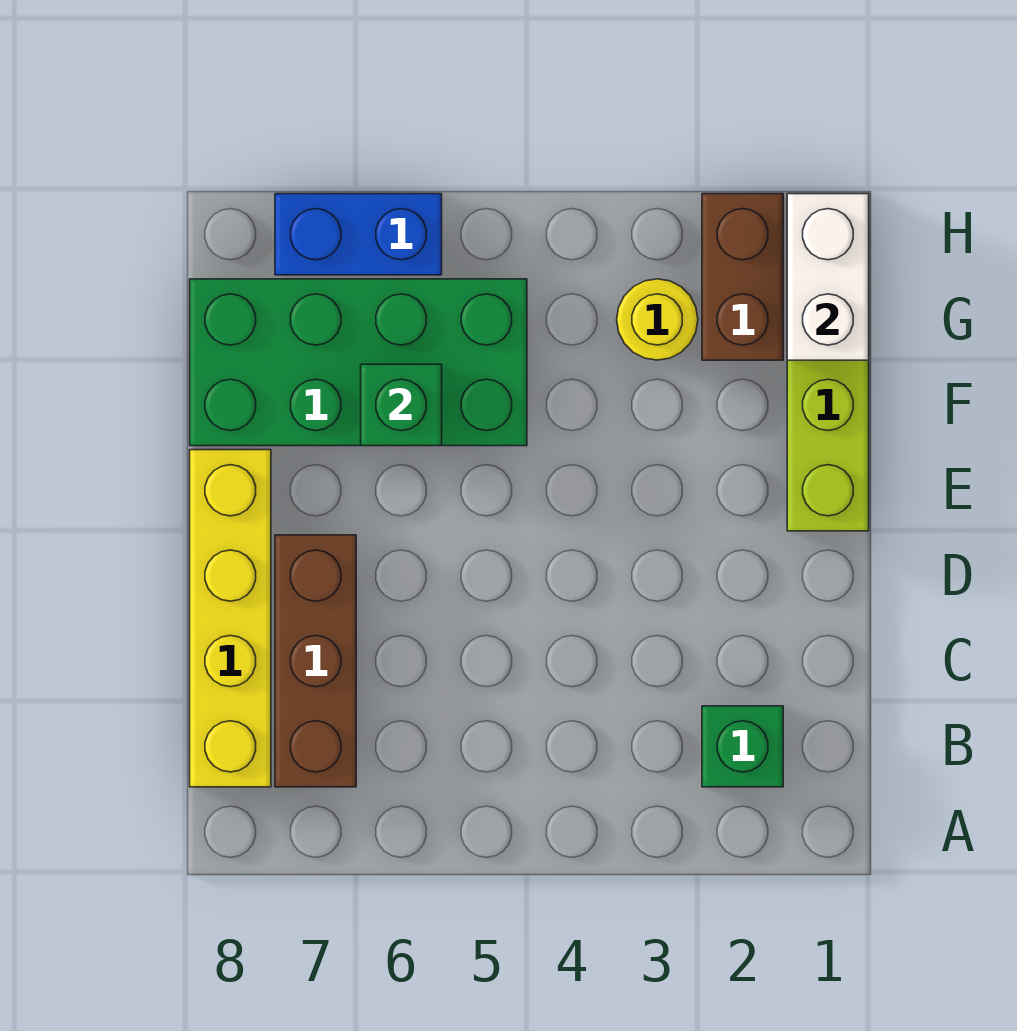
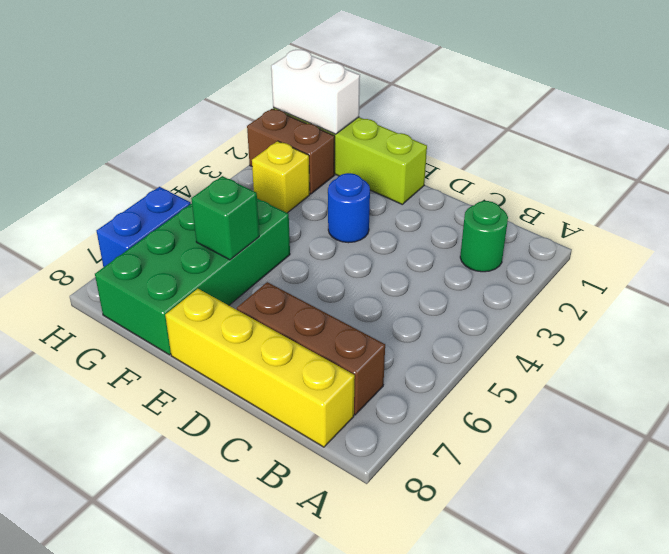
green brick B2 level 1 -> green round brick B2 level 1
none -> blue round brick E3 level 1
yellow round brick G3 level 1 -> yellow brick G3 level 1

